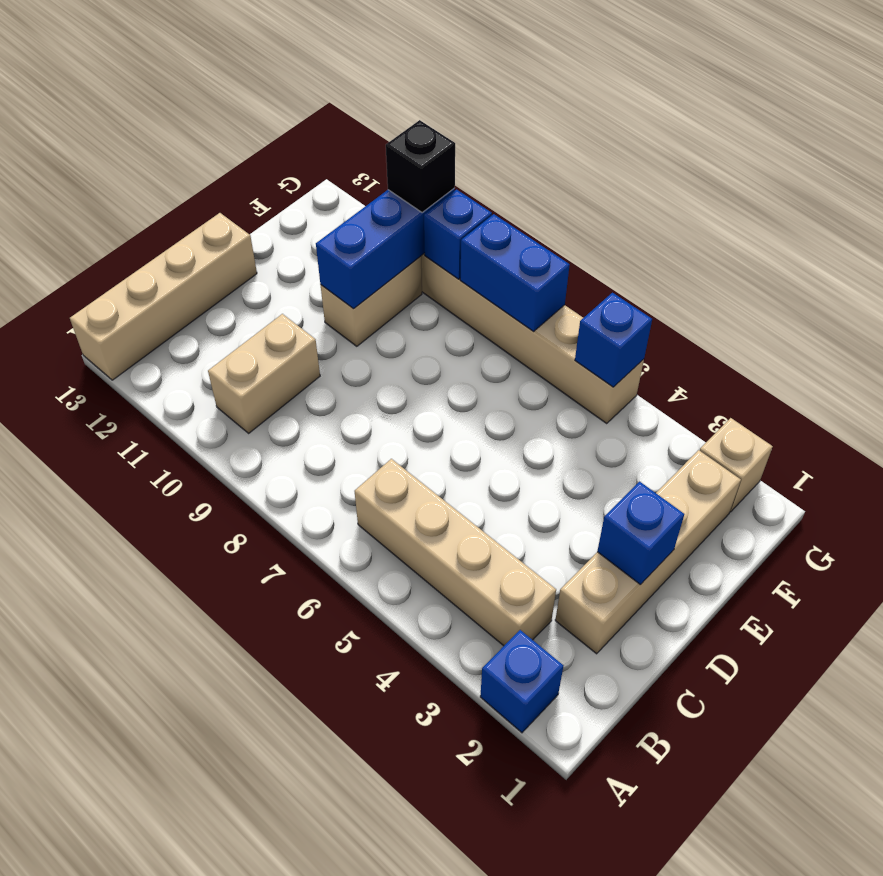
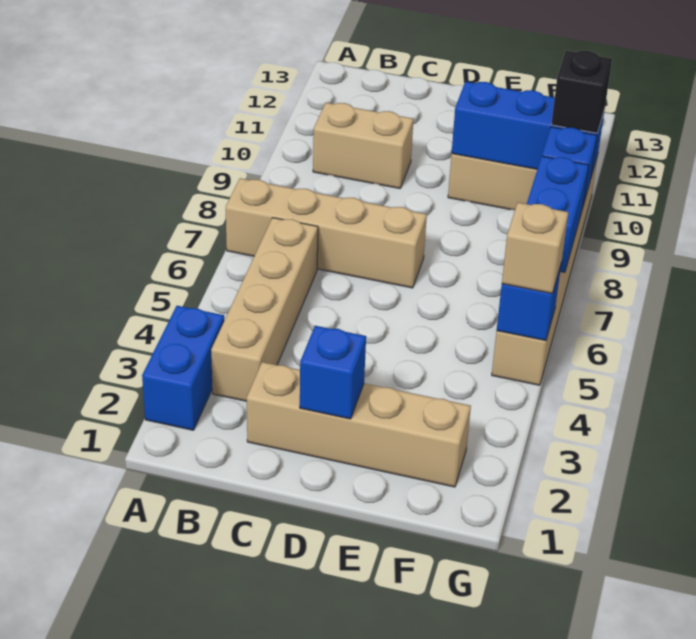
blue brick A2 level 1 -> blue brick A2:A3 level 1
tan brick A13:D13 level 1 -> tan brick A7:D7 level 1
tan brick G2 level 1 -> tan brick G5 level 3

